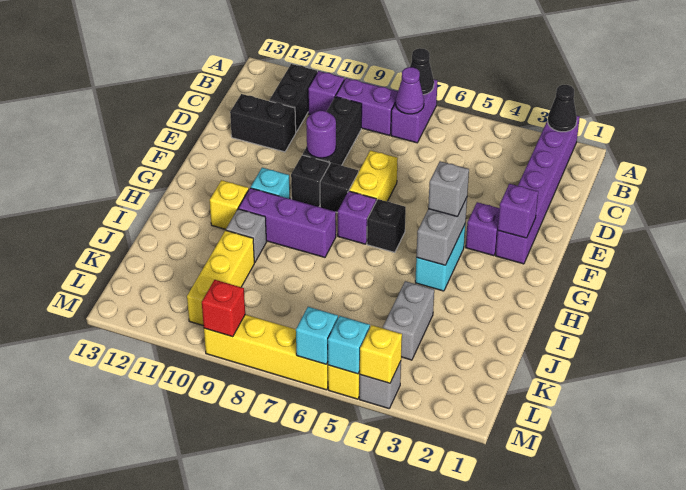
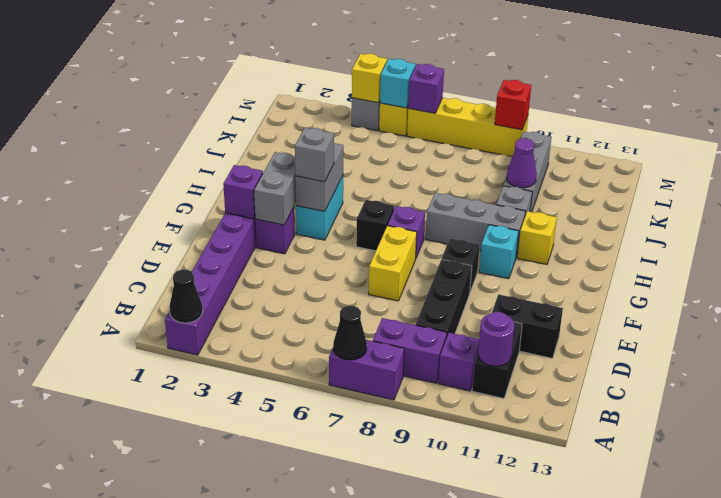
purple brick A7:B7 level 1 -> purple brick A7:A8 level 1
purple cone B7 level 2 -> purple cone J10 level 2
purple round brick E9 level 2 -> purple round brick B11 level 2
black brick F8 level 1 -> none
purple brick H8:H10 level 1 -> grey brick H8:H10 level 1
grey brick J4:K4 level 1 -> grey brick F3:G3 level 2
yellow brick J10:L10 level 1 -> grey brick J10:L10 level 1
cyan brick M6 level 2 -> purple brick M6 level 2

